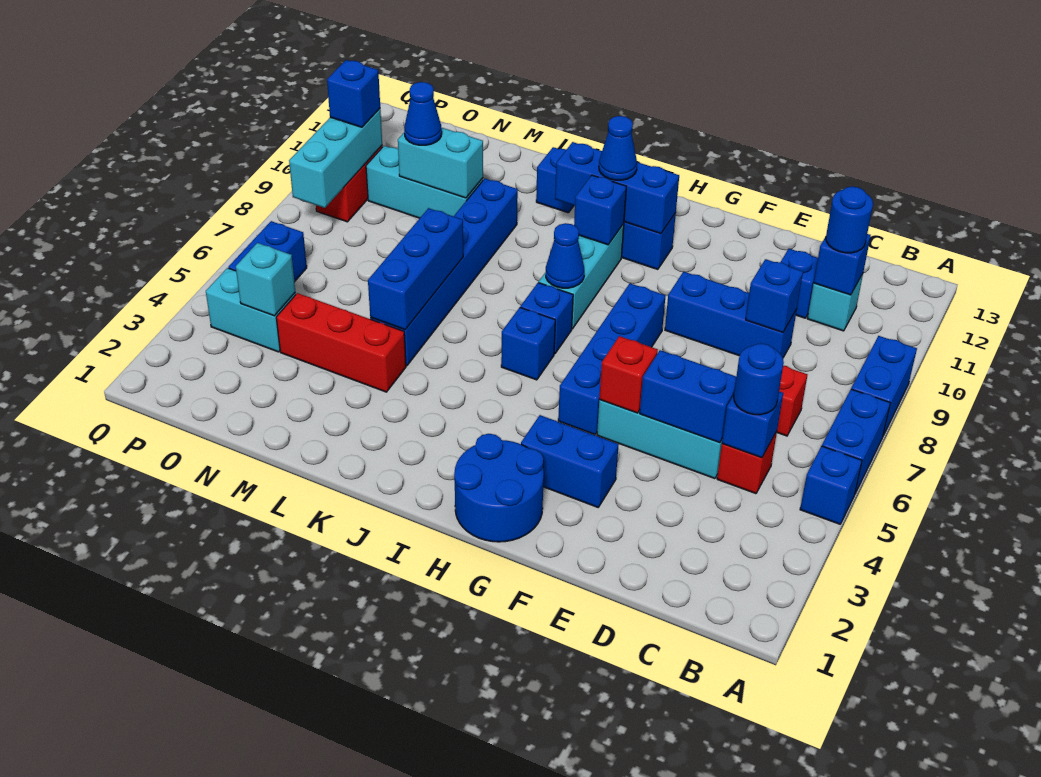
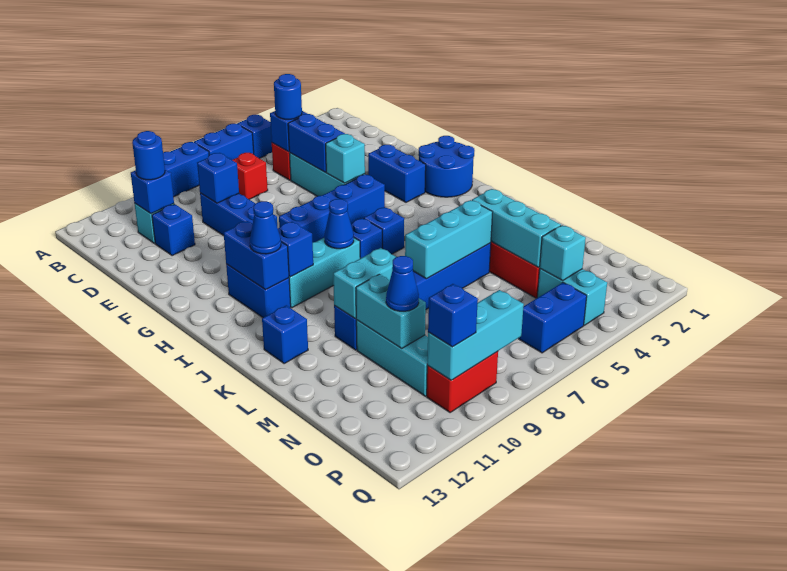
red brick F5 level 2 -> cyan brick F5 level 2
blue brick H11:J11 level 2 -> blue brick H11:I11 level 2
none -> cyan brick L4:N4 level 2
blue brick L5:L7 level 2 -> cyan brick L5:L7 level 2
none -> cyan brick L9:L10 level 2

